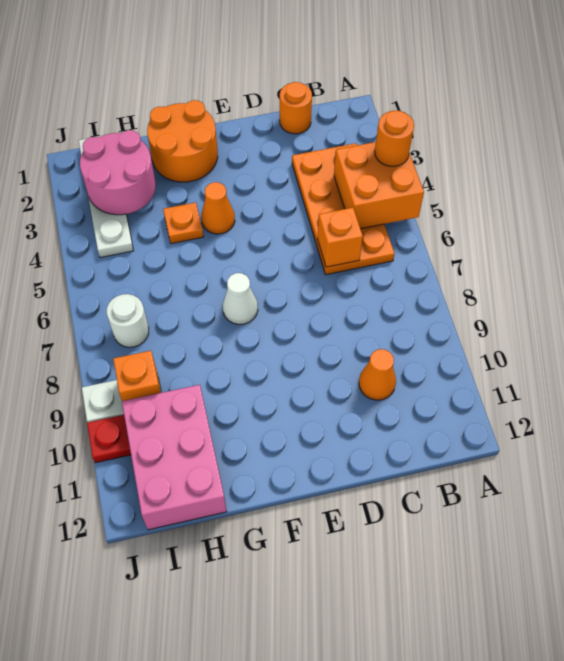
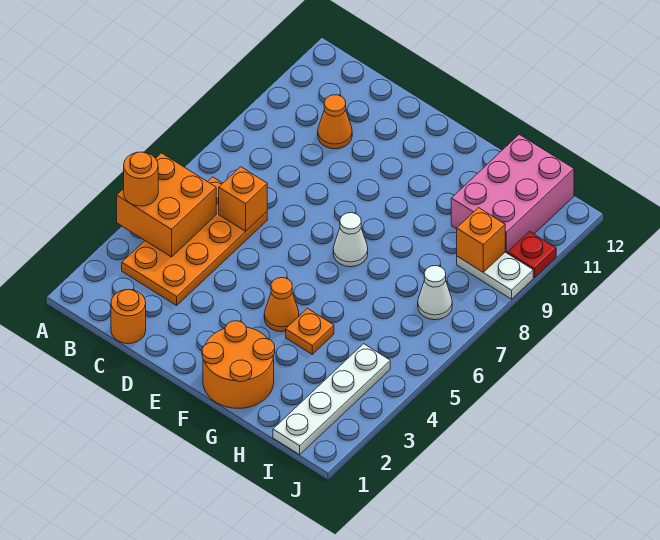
pink round brick H2:I3 level 2 -> none
white round brick I7 level 1 -> white cone I7 level 1

